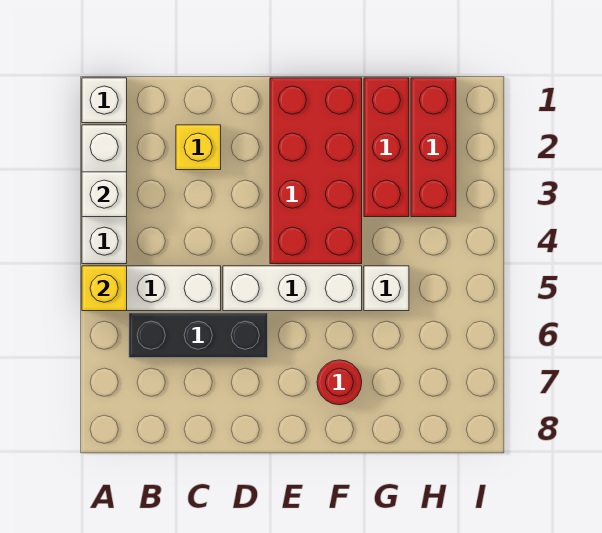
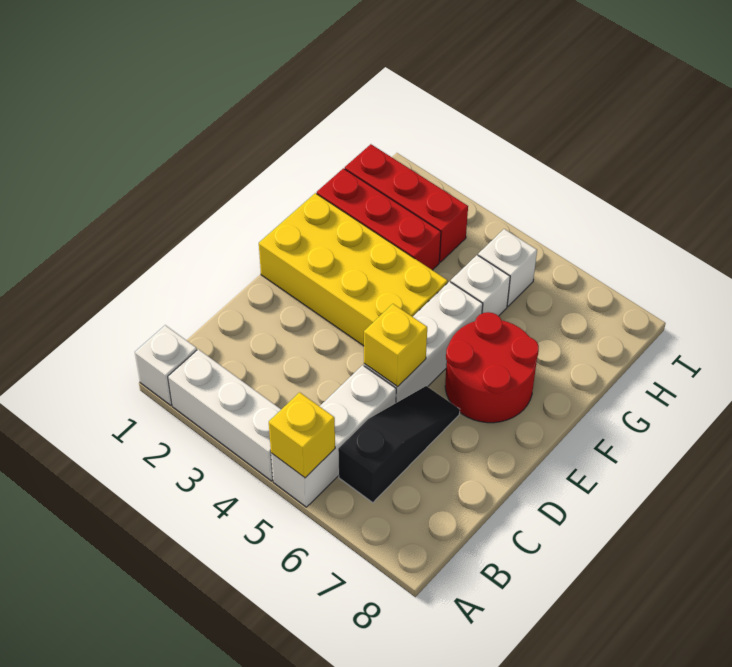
white brick A3 level 2 -> white brick H5 level 1
black brick B6:D6 level 1 -> black slope B6:D6 level 1 top B
yellow brick C2 level 1 -> yellow brick D5 level 2
red brick E1:F4 level 1 -> yellow brick E1:F4 level 1
red round brick F7 level 1 -> red round brick E6:F7 level 1

